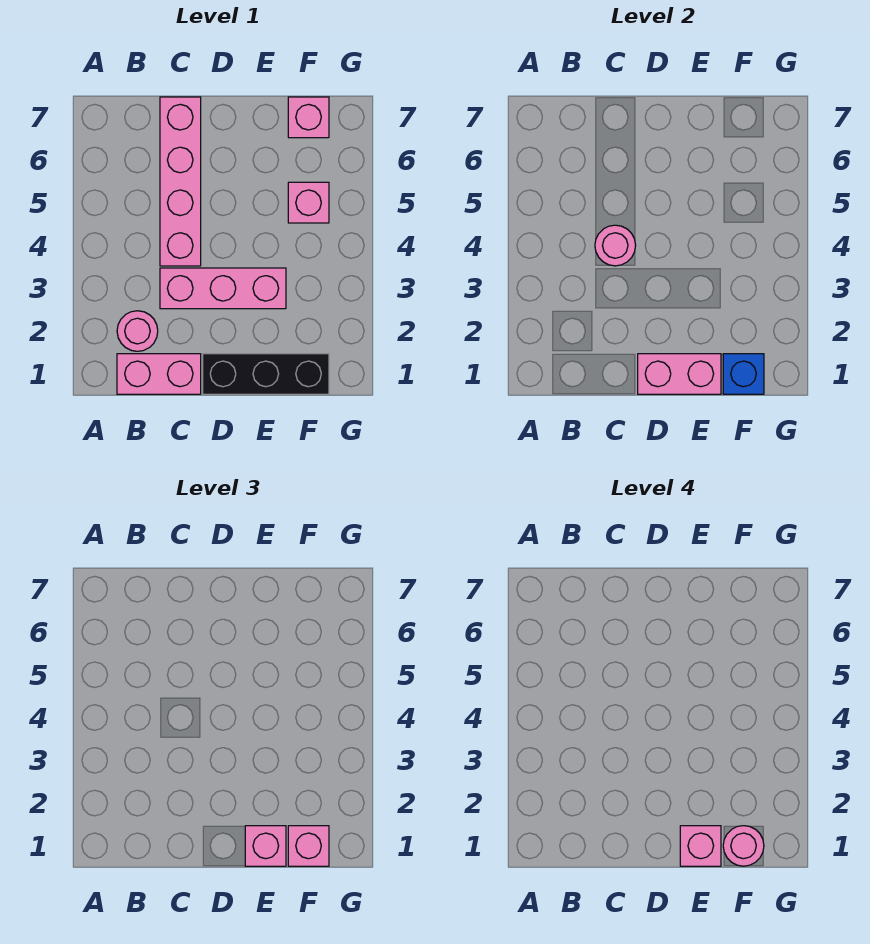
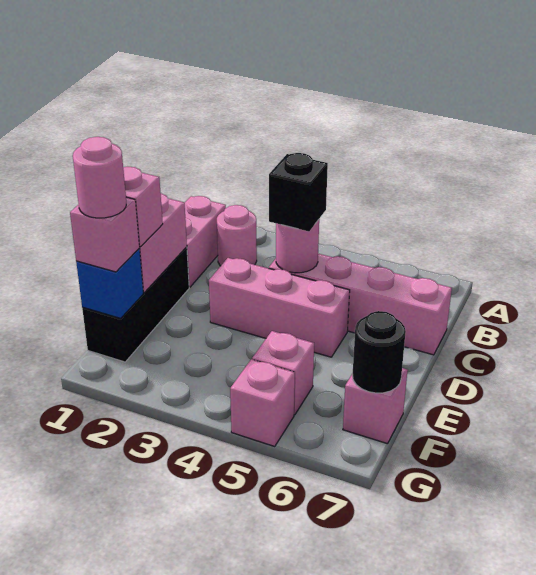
pink brick C3:E3 level 1 -> pink brick D3:D5 level 1
none -> black brick C4 level 3
pink brick E1 level 4 -> pink brick G5 level 1
none -> black round brick F7 level 2

